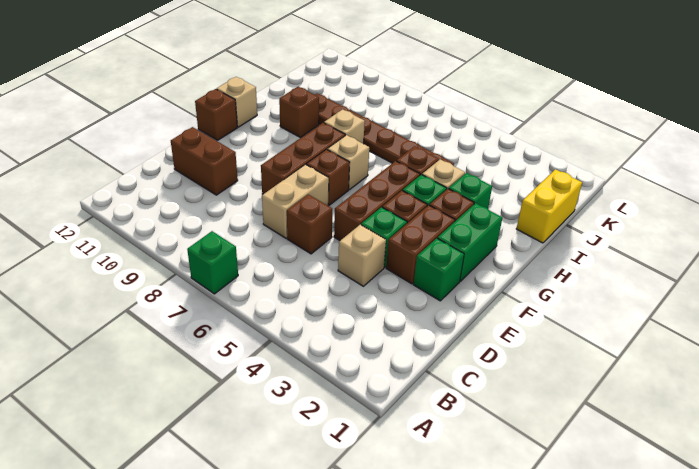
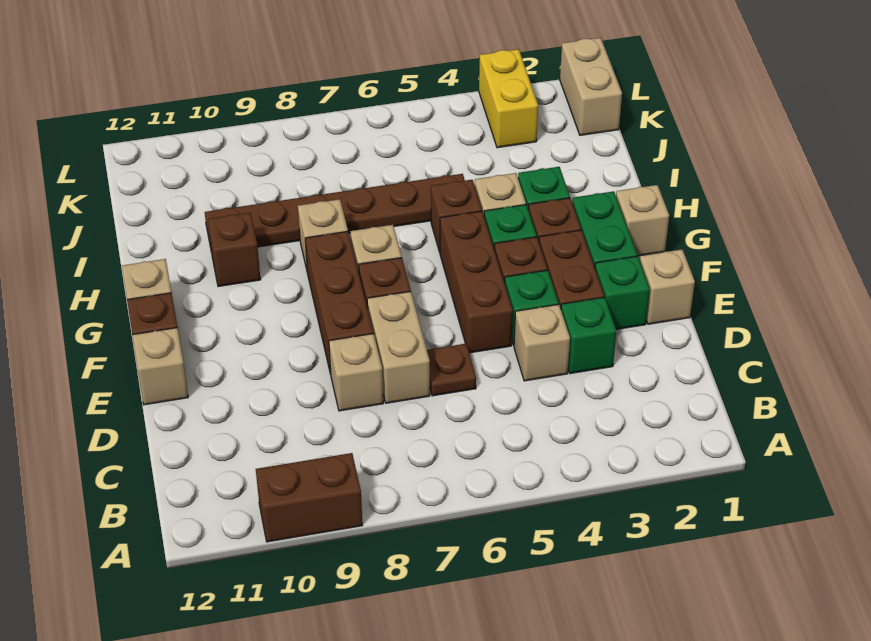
green brick A7 level 1 -> green brick D3 level 1
brown brick D6 level 1 -> brown plate D6 level 1
none -> tan brick D8 level 1
brown brick D10:D11 level 1 -> brown brick A9:A10 level 1
none -> tan brick E1 level 1
none -> tan brick E12 level 1
none -> tan brick G1 level 1
yellow brick I1:J1 level 1 -> yellow brick K3:L3 level 1
none -> tan brick K1:L1 level 1

